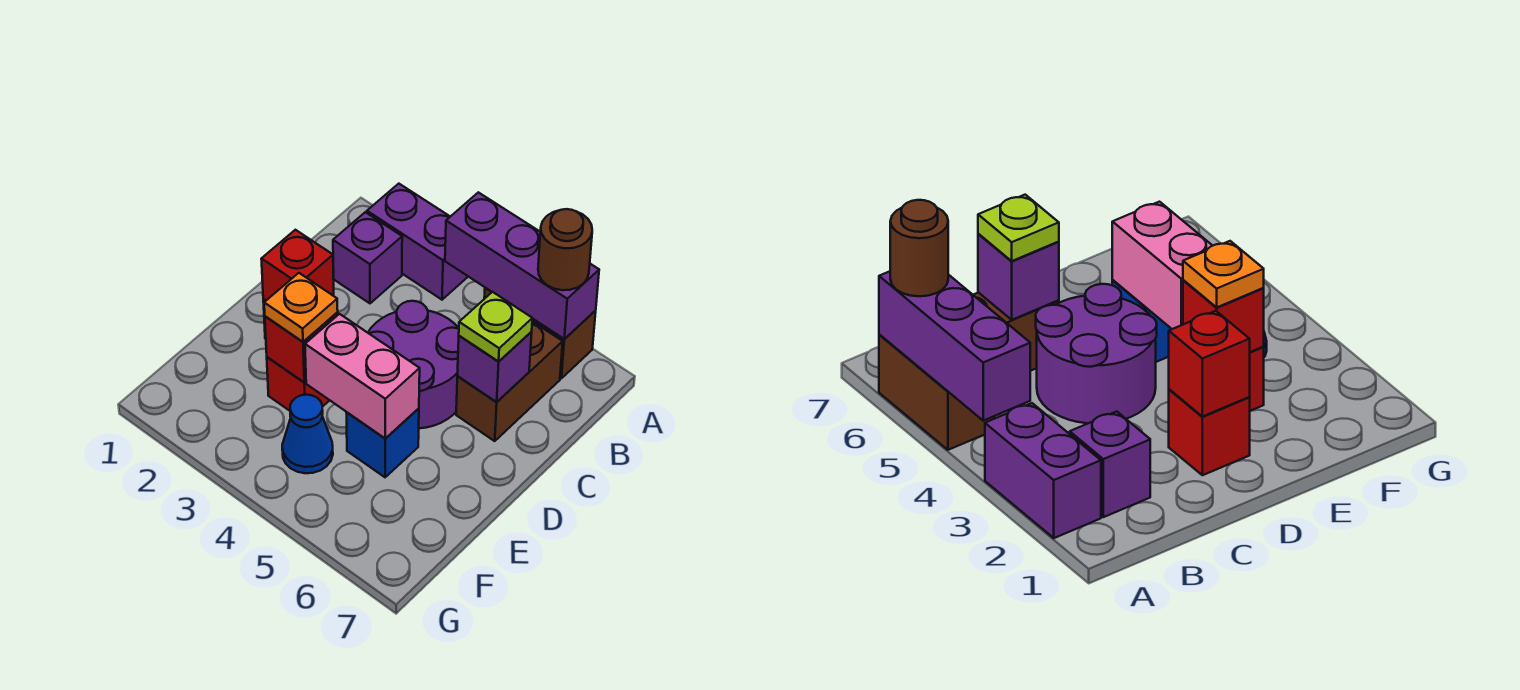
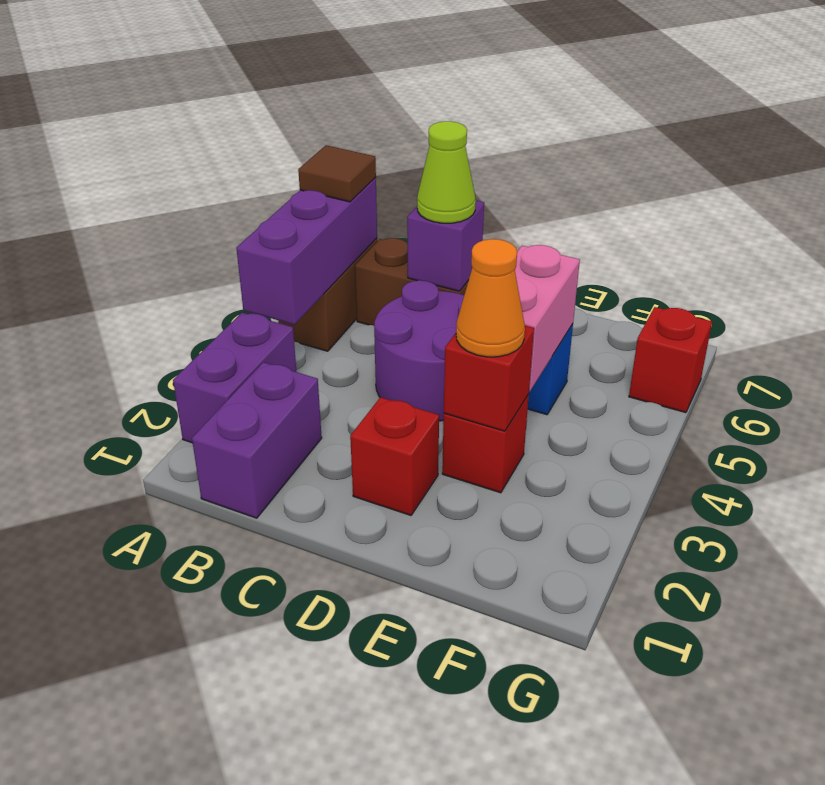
brown round brick A6 level 3 -> brown tile A6 level 3
purple brick B2 level 1 -> purple brick B1:B2 level 1
lime plate C6 level 3 -> lime cone C6 level 3
red brick D2 level 2 -> red brick G6 level 1
orange plate E3 level 3 -> orange cone E3 level 3
blue cone F4 level 1 -> none

